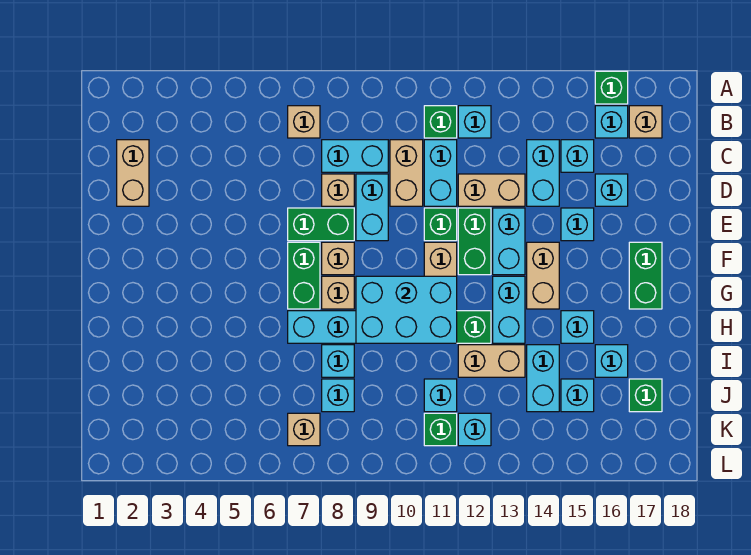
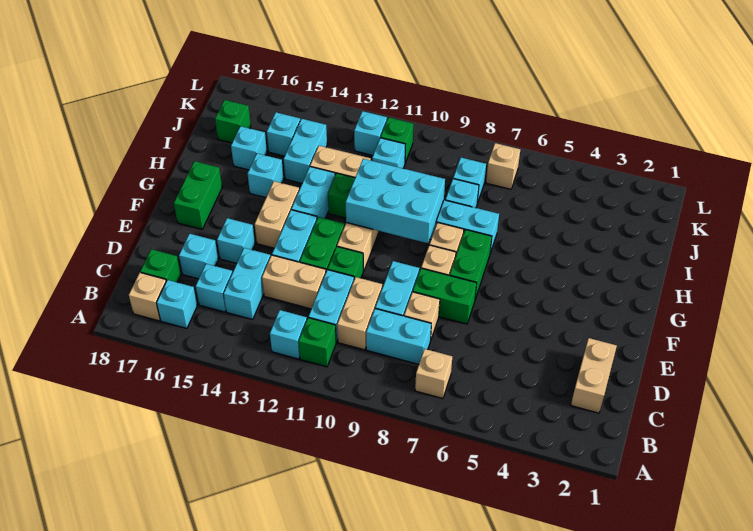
green brick A16 level 1 -> green brick C17 level 1

